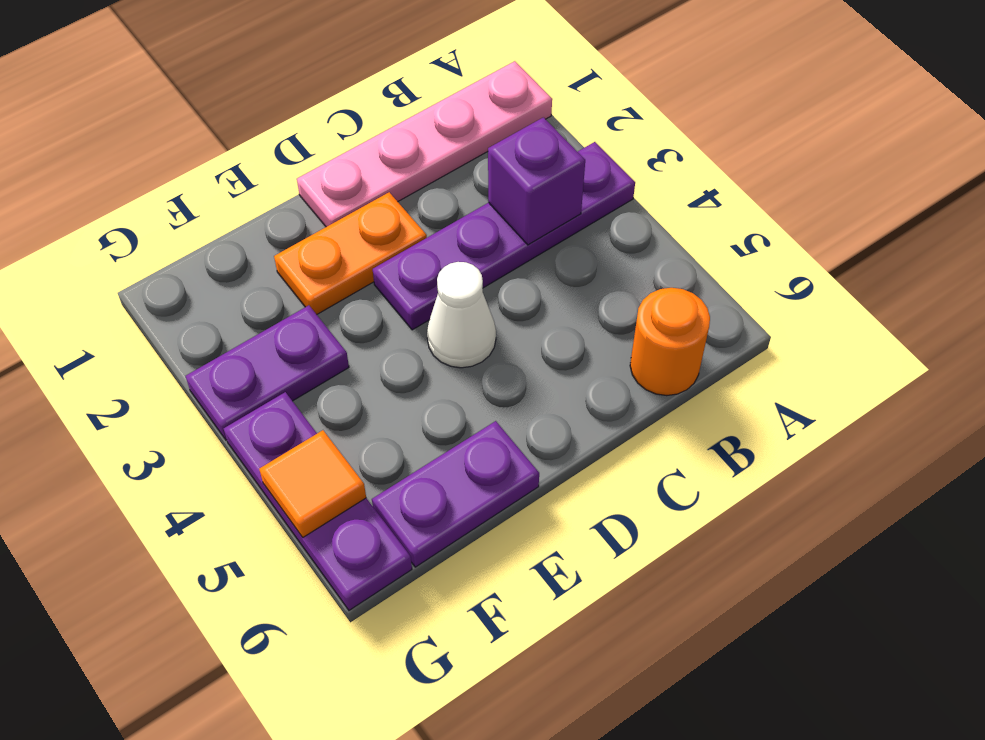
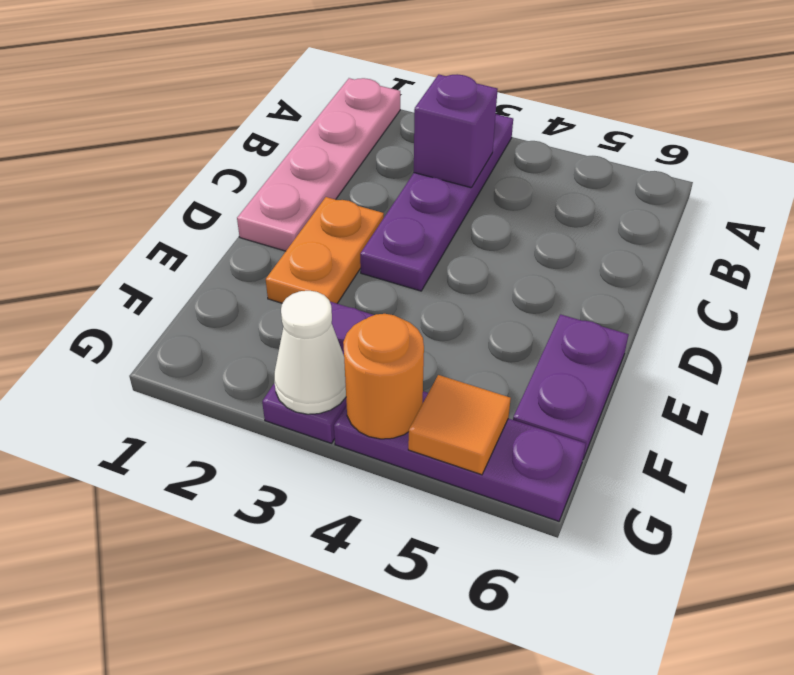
orange round brick B6 level 1 -> orange round brick G4 level 2
white cone D4 level 1 -> white cone G3 level 2

